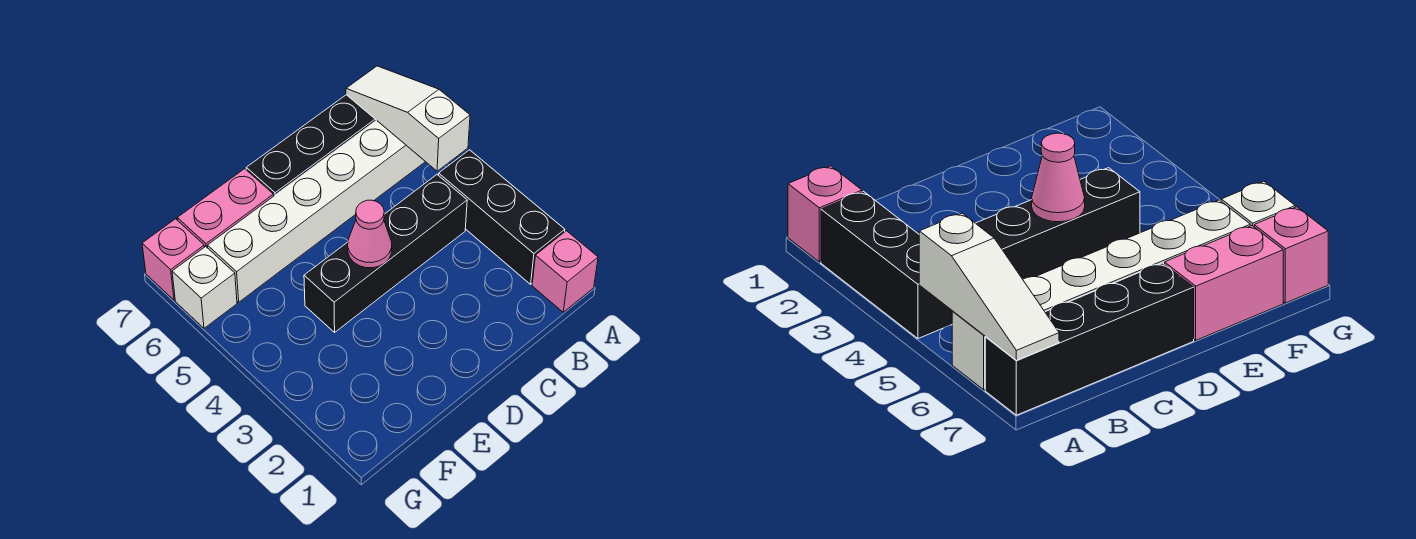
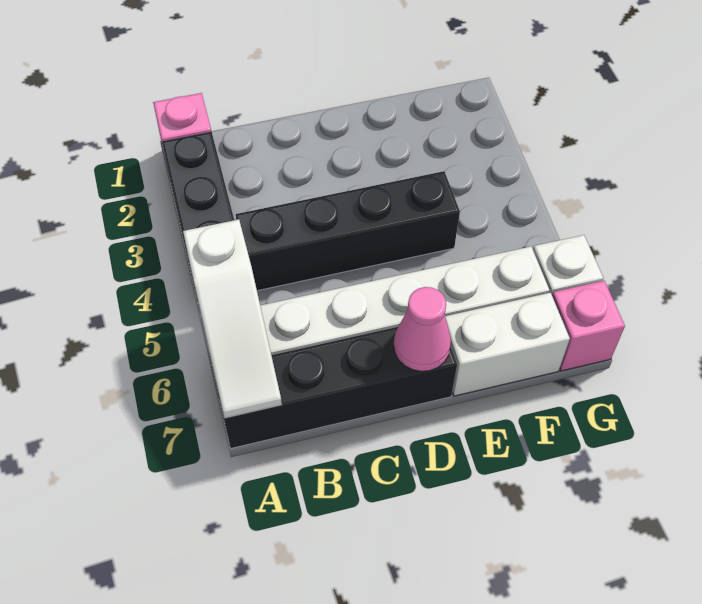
pink cone D4 level 2 -> pink cone D7 level 2
pink brick E7:F7 level 1 -> white brick E7:F7 level 1

